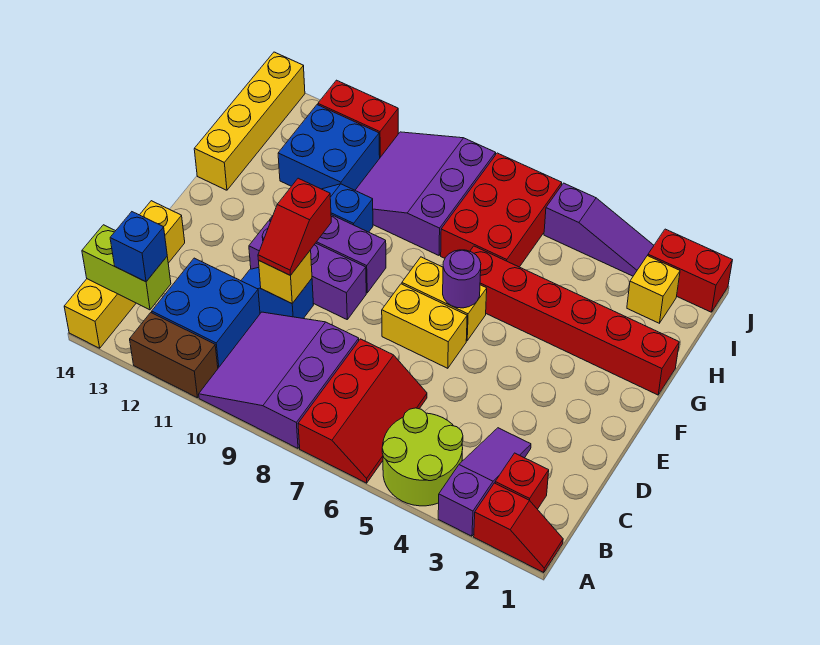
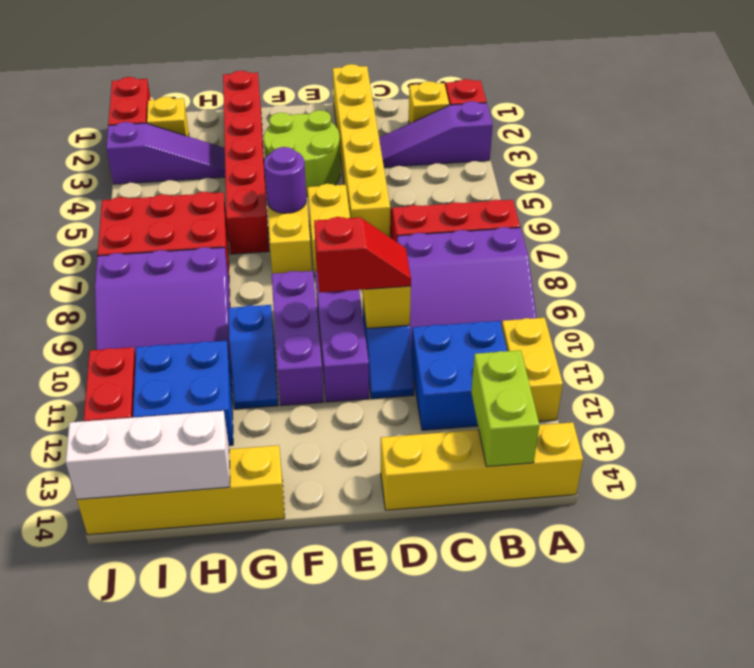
lime round brick A4:B5 level 1 -> lime round brick E3:F4 level 1
brown brick A11:A12 level 1 -> yellow brick A11:A12 level 1
red brick B2 level 1 -> yellow brick B2 level 1
blue brick B13 level 3 -> none
none -> yellow brick D1:D6 level 1
none -> white brick H14:J14 level 2
purple slope J3:J5 level 1 top 5 -> purple slope H3:J3 level 1 top J

